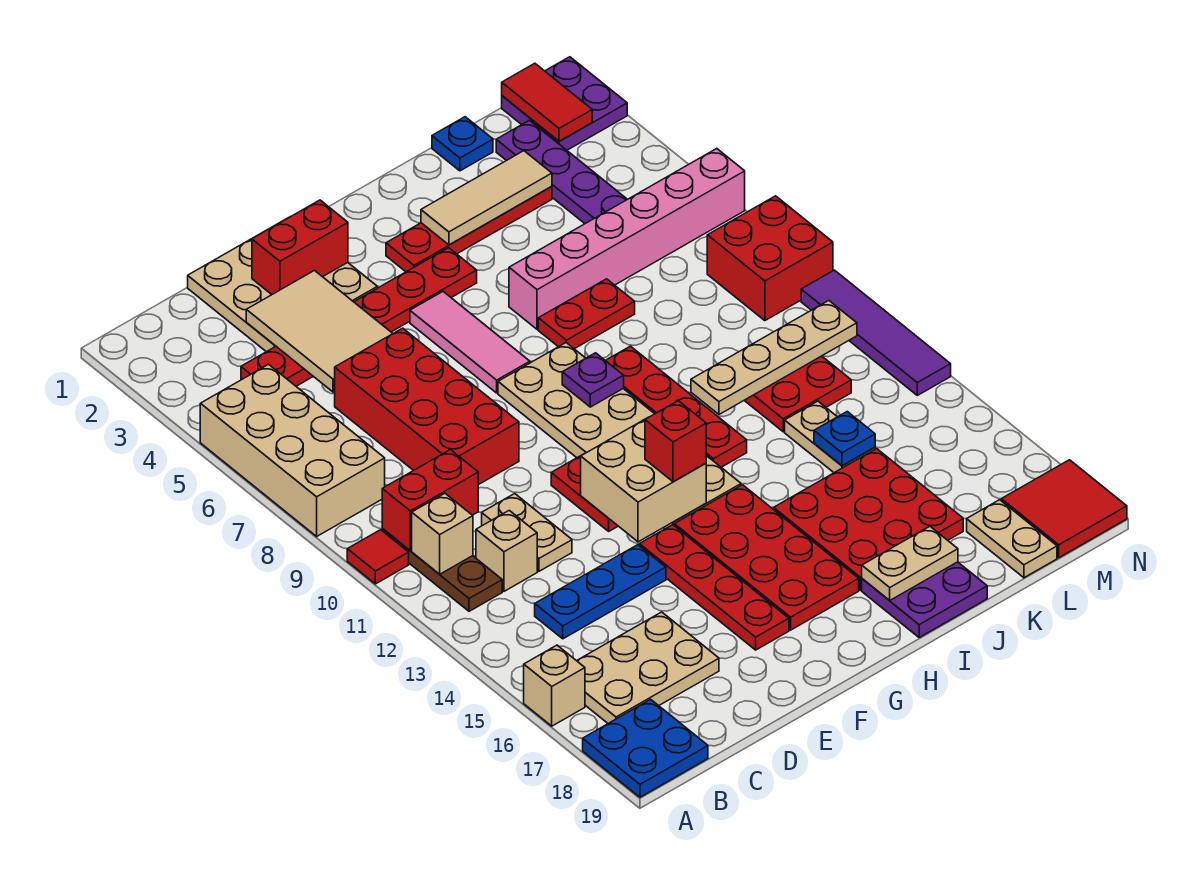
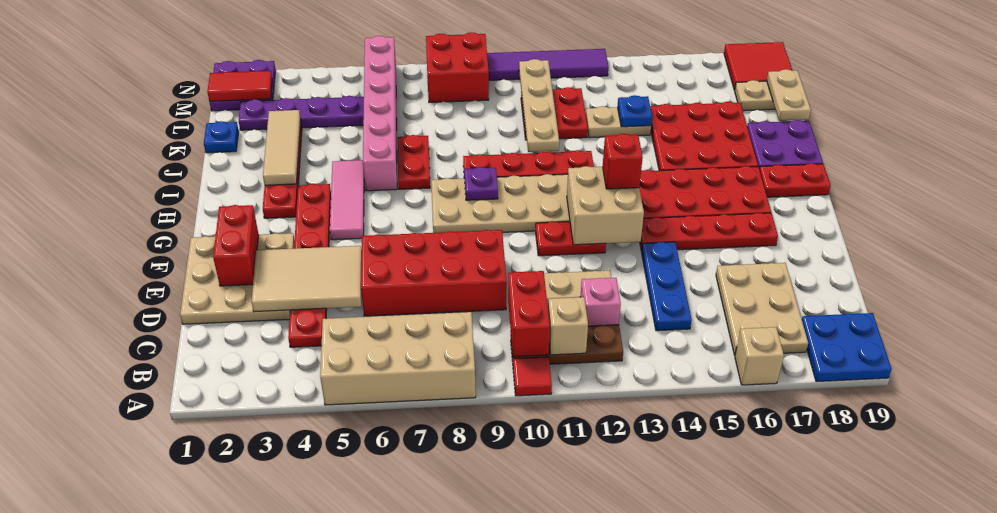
tan brick C12 level 1 -> pink brick C12 level 1
pink tile G5:G7 level 1 -> pink tile G5:I5 level 1
none -> red plate H18:H19 level 1
tan plate I18:J18 level 2 -> tan plate K19:L19 level 2

